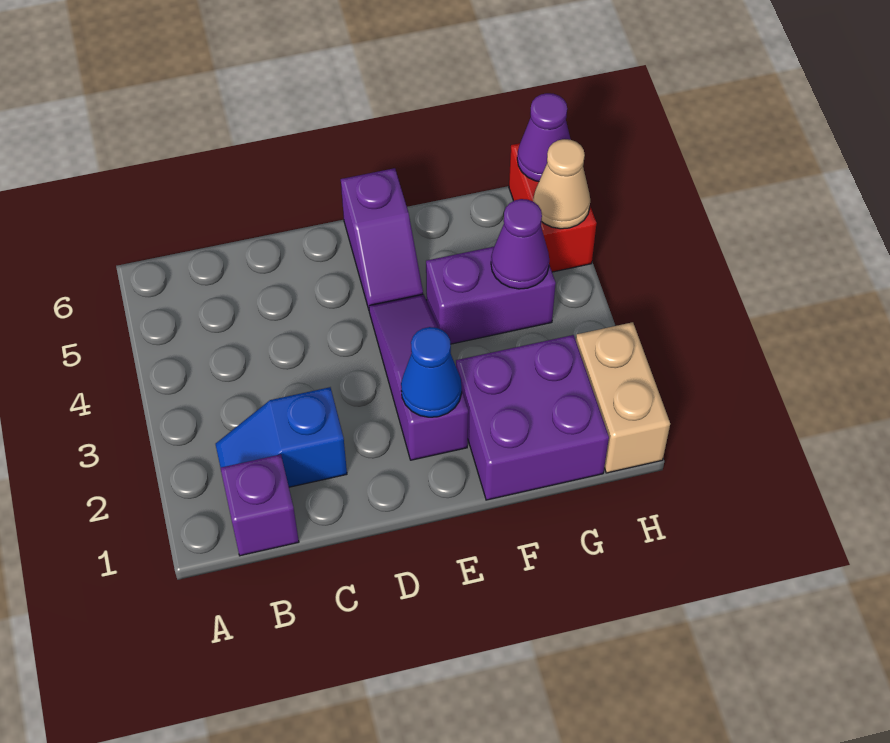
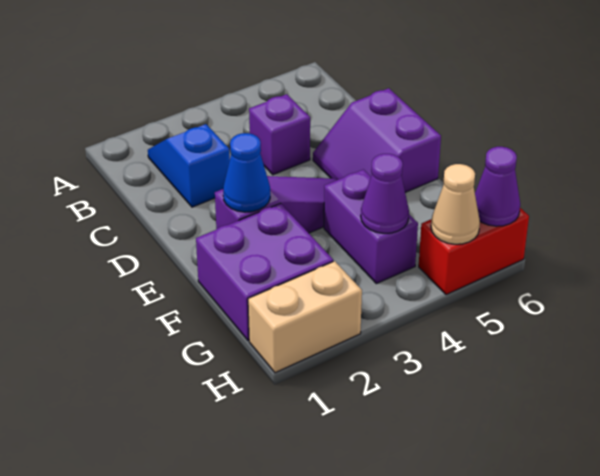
purple brick B1 level 1 -> purple brick C4 level 1
purple slope E5:E6 level 1 top 6 -> purple slope D5:E6 level 1 top 6

